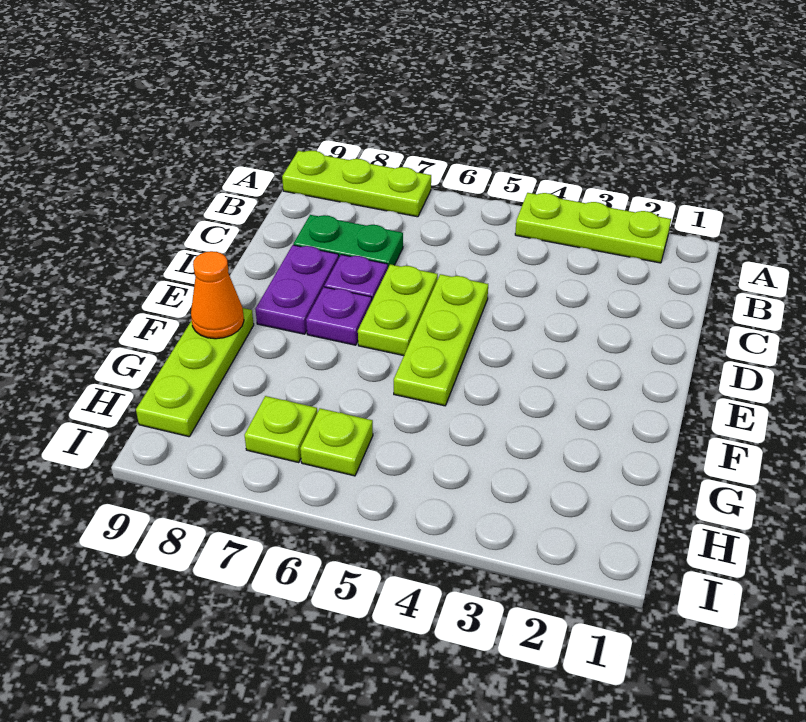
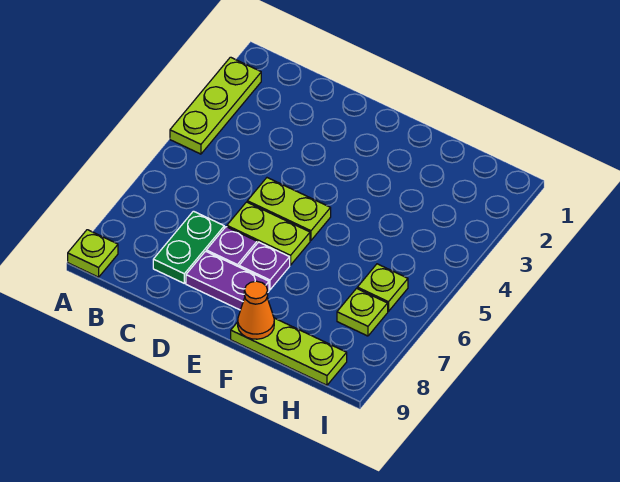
lime plate A7:A9 level 1 -> lime plate A9 level 1
lime plate D5:F5 level 1 -> lime plate D5:E5 level 1

